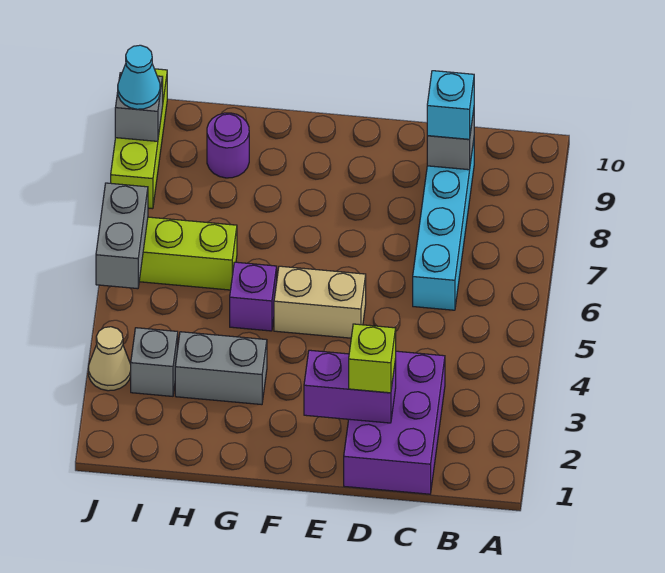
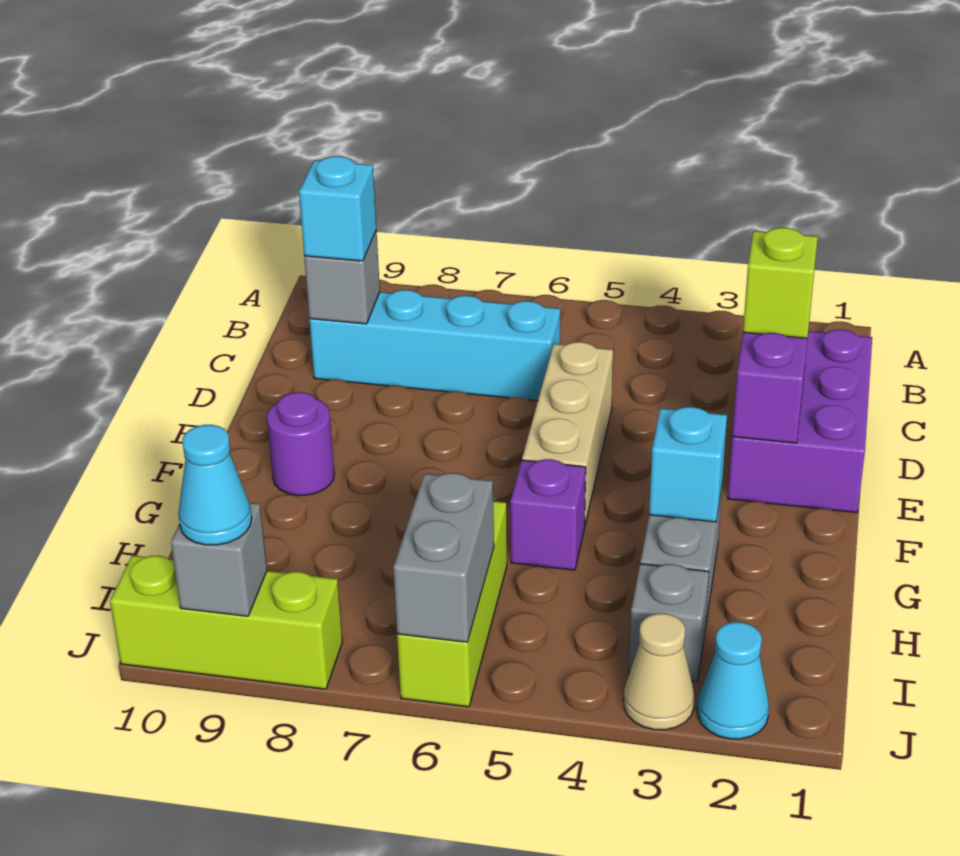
purple brick C1:D3 level 1 -> purple brick C1:E2 level 1
tan brick E5:F5 level 1 -> tan brick D5:F5 level 1
none -> cyan brick G3 level 2
purple round brick H9 level 1 -> purple round brick F9 level 1
none -> cyan cone J2 level 1
grey brick J5:J6 level 2 -> grey brick I6:J6 level 2

